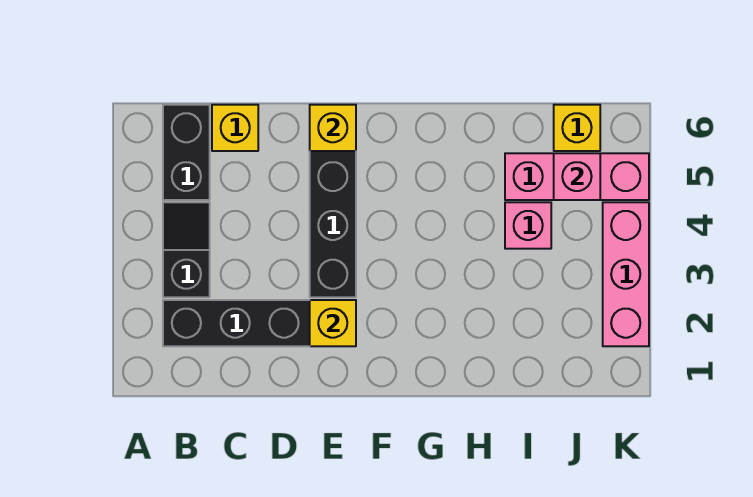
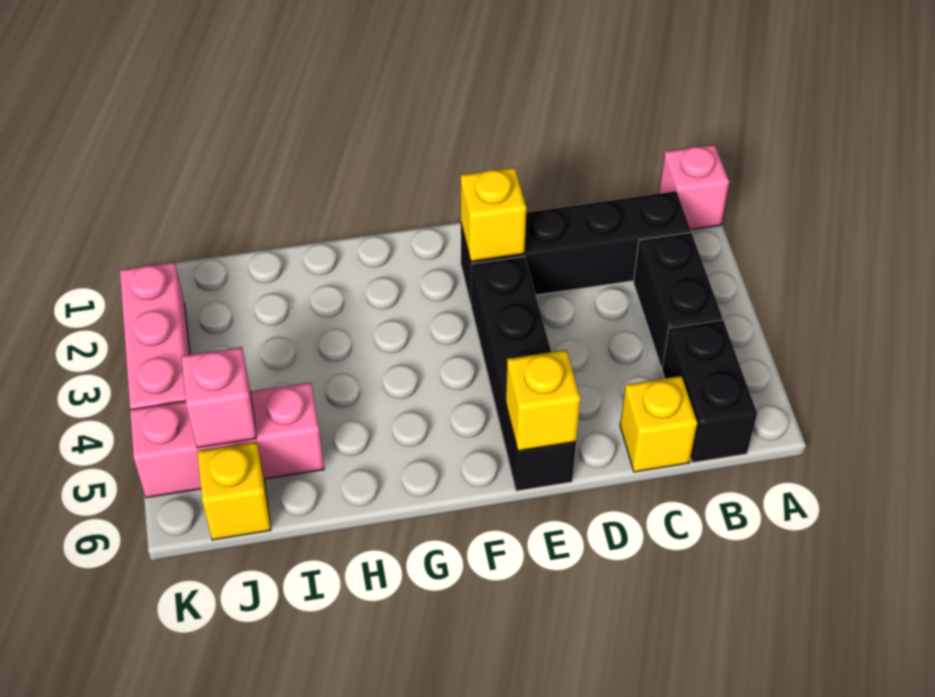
black slope B3:B4 level 1 top 3 -> black brick B3:B4 level 1
pink brick I4 level 1 -> pink brick A1 level 1

